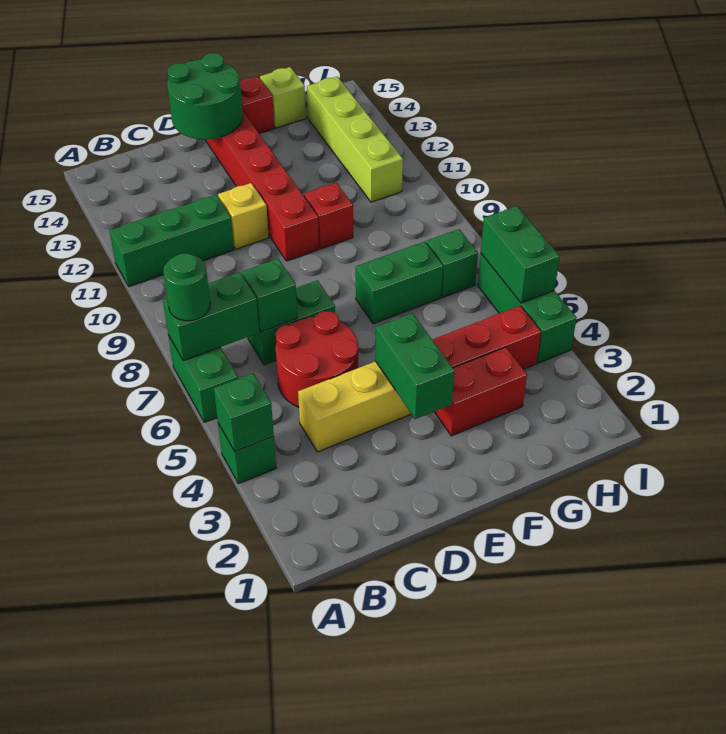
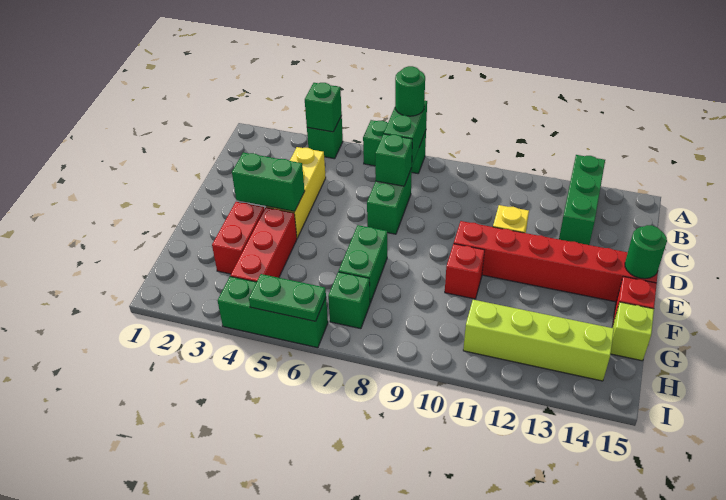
green brick A11:C11 level 1 -> green brick A13:C13 level 1
red round brick C5:D6 level 1 -> none
green round brick D14:E15 level 2 -> green round brick E15 level 2
green brick I5:I6 level 2 -> green plate I5:I6 level 2

